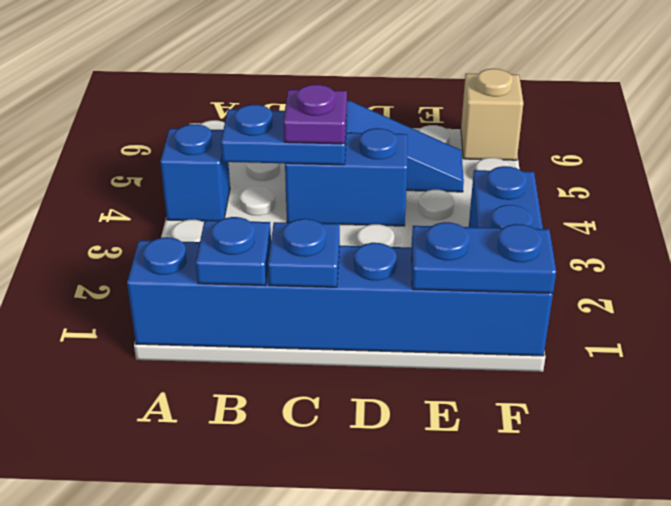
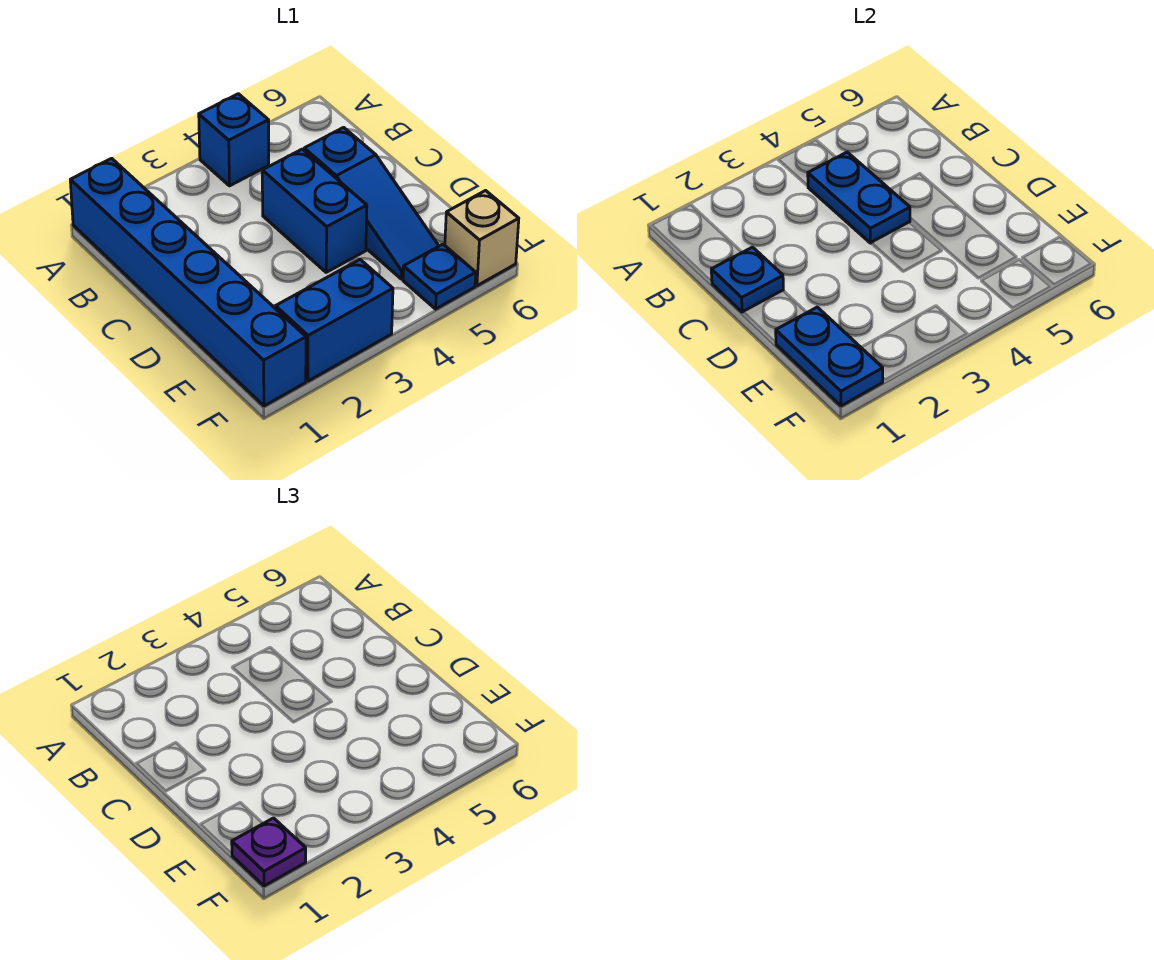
blue plate B1 level 2 -> blue plate F5 level 1
purple plate C4 level 3 -> purple plate F1 level 3

